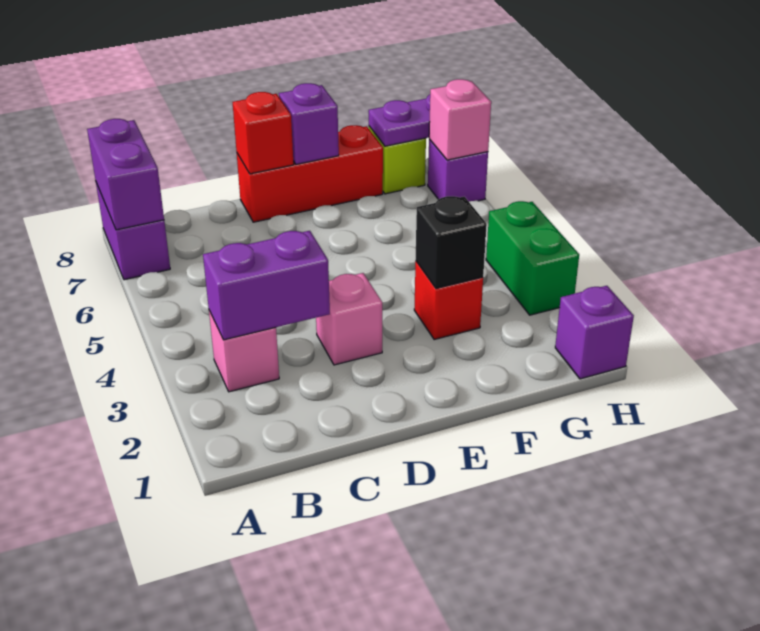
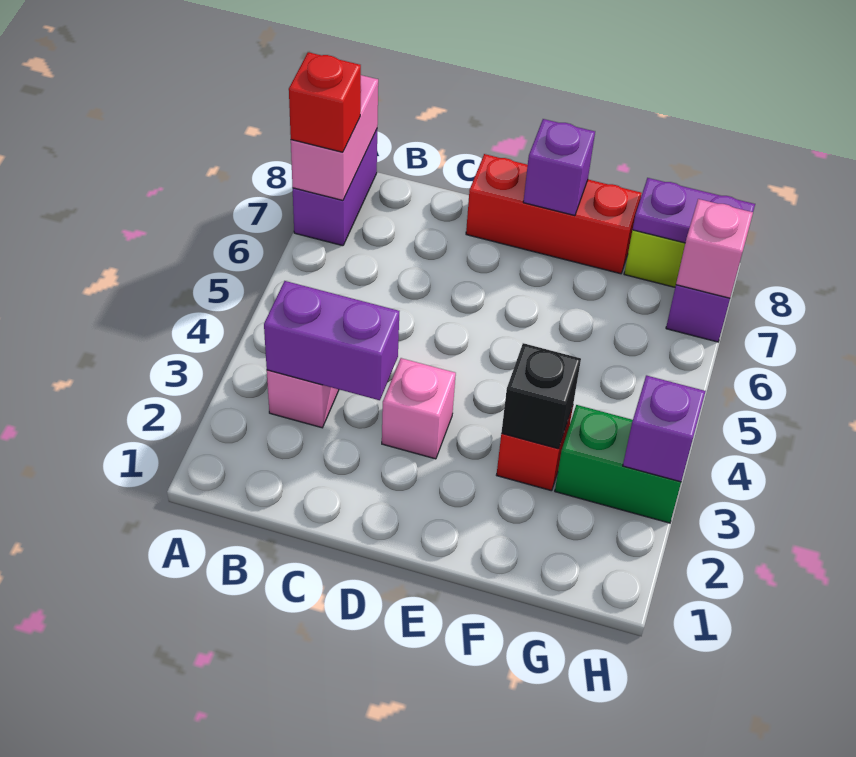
purple brick A7:A8 level 2 -> pink brick A7:A8 level 2
red brick D8 level 2 -> red brick A7 level 3
purple brick H1 level 1 -> purple brick H3 level 2
green brick H3:H4 level 1 -> green brick G3:H3 level 1

